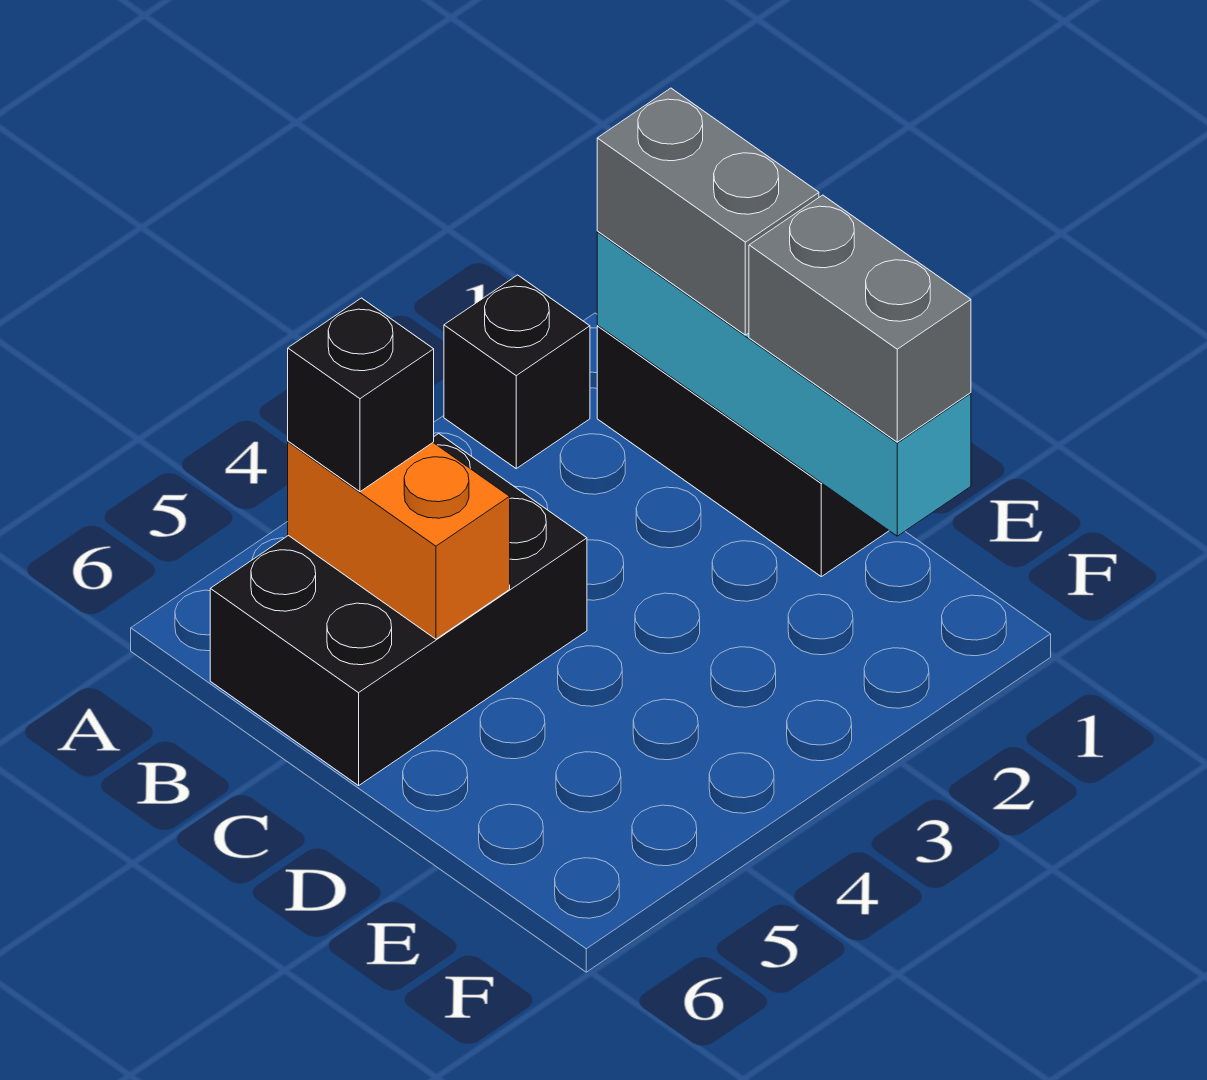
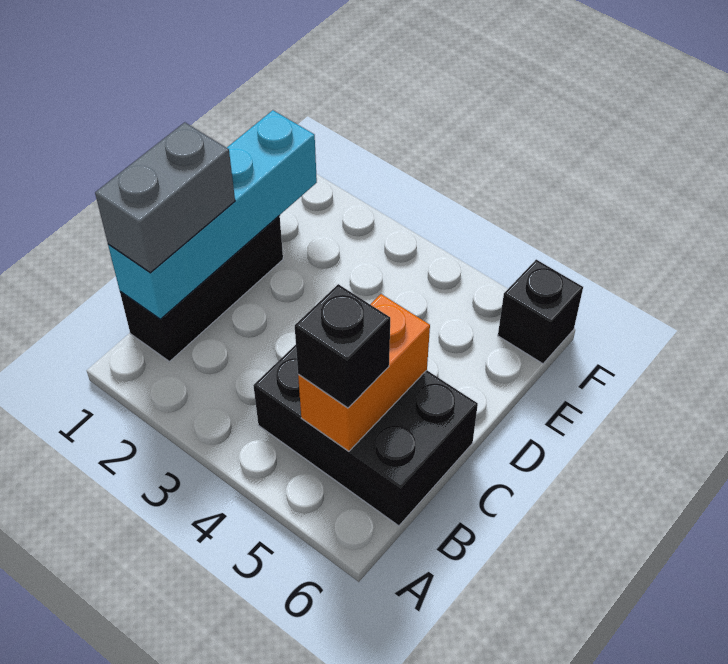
black brick A2 level 1 -> black brick F6 level 1
grey brick D1:E1 level 3 -> none

